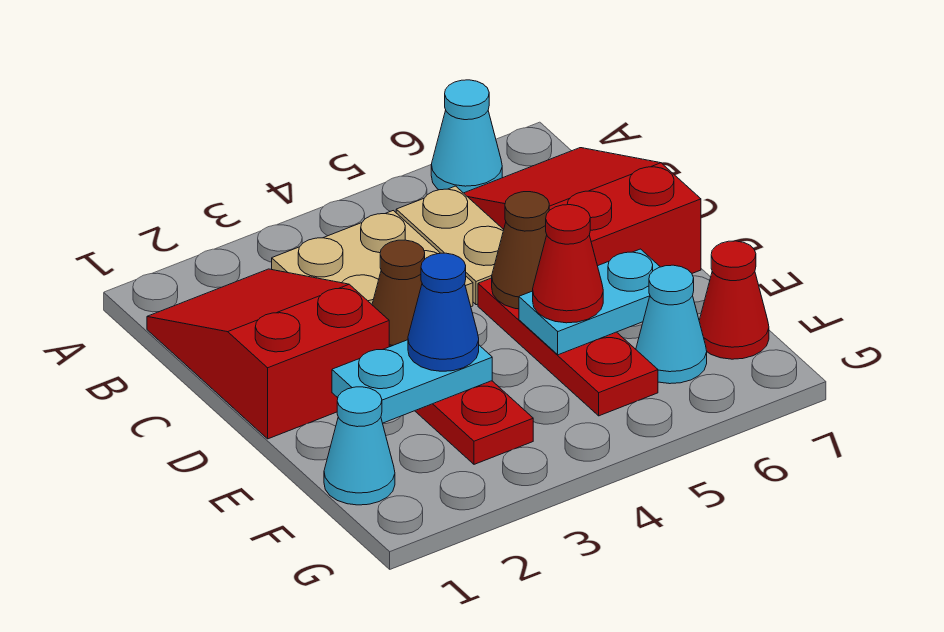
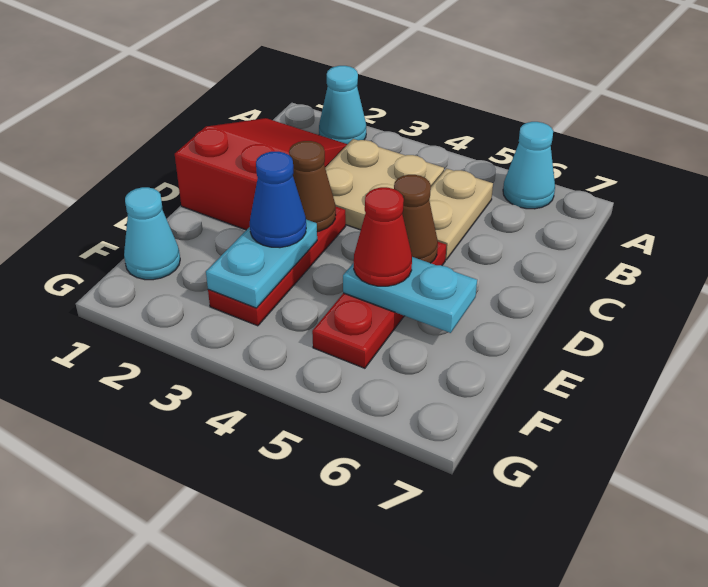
red slope B6:D7 level 1 top D -> none
cyan plate E2:E3 level 2 -> cyan plate E3:F3 level 2
cyan cone F6 level 1 -> cyan cone A2 level 1
red cone F7 level 1 -> none

